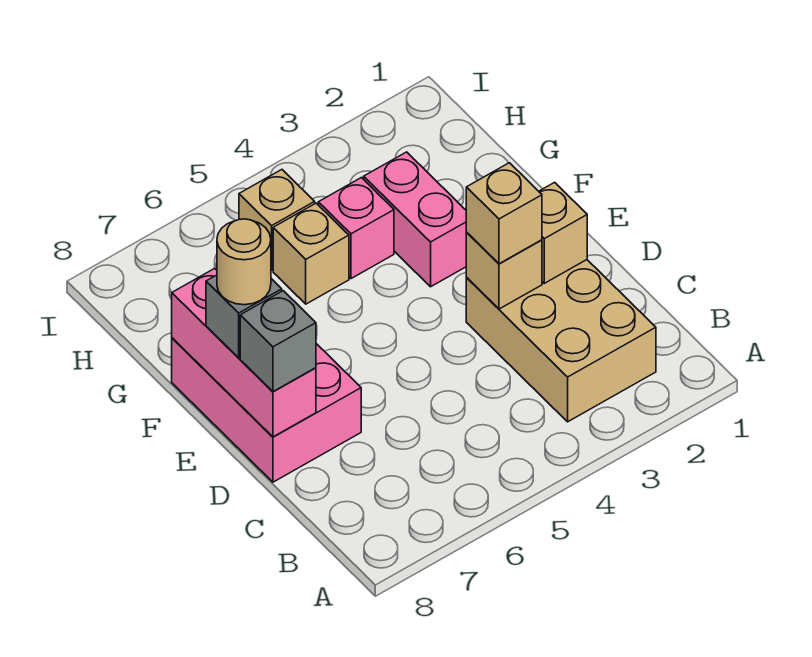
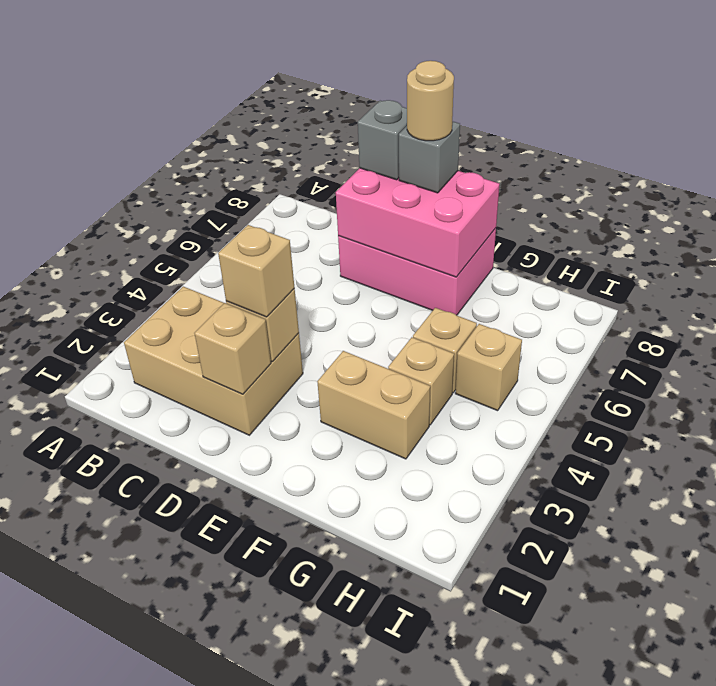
pink brick D8:F8 level 2 -> pink brick D7:F8 level 2
pink brick F3:G3 level 1 -> tan brick F3:G3 level 1
pink brick G4 level 1 -> tan brick G4 level 1

